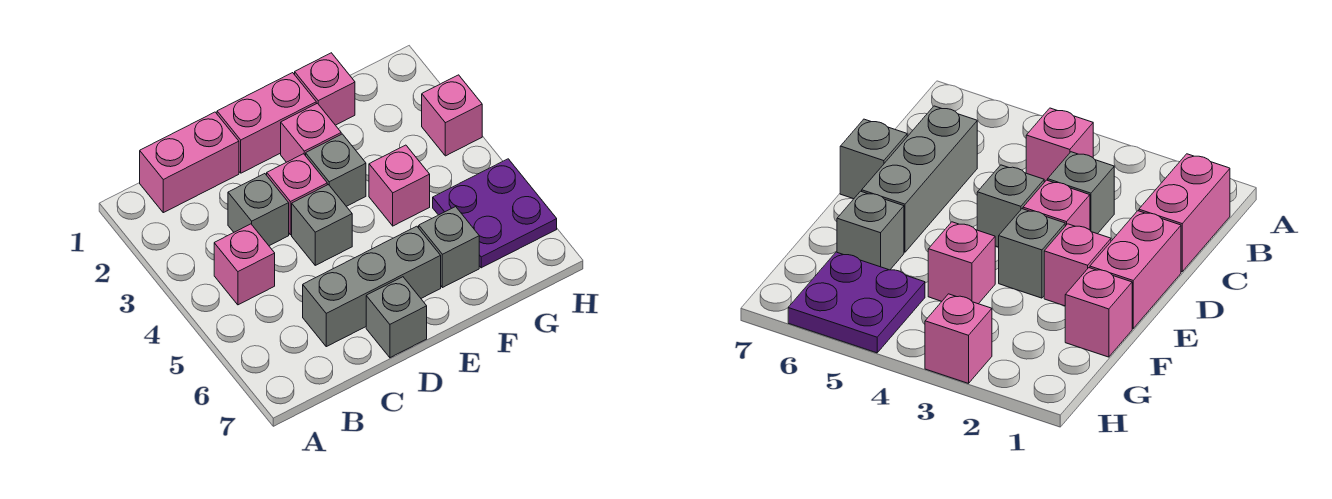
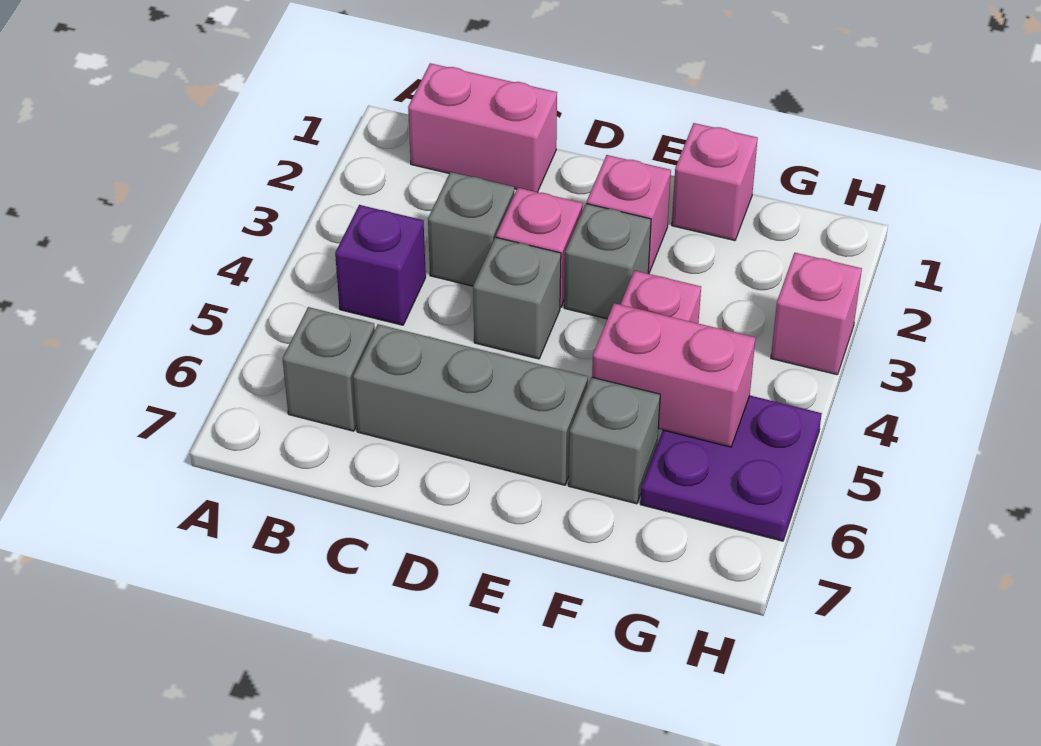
pink brick B4 level 1 -> purple brick B4 level 1
pink brick D1:E1 level 1 -> pink brick F5:G5 level 2
grey brick D7 level 1 -> grey brick B6 level 1

